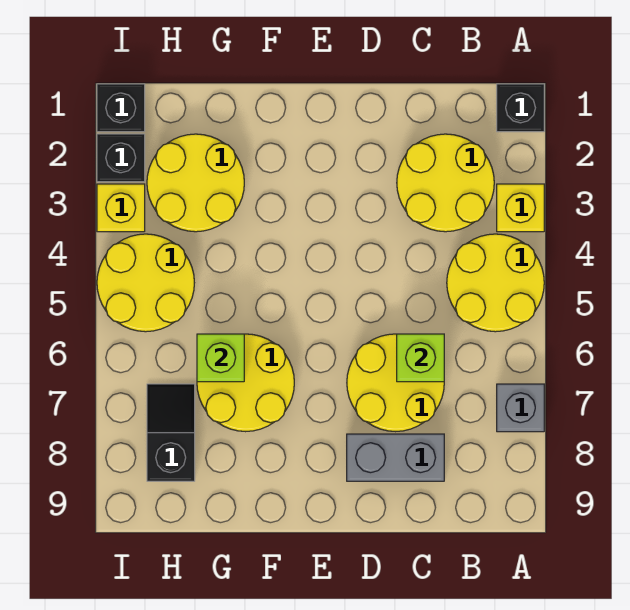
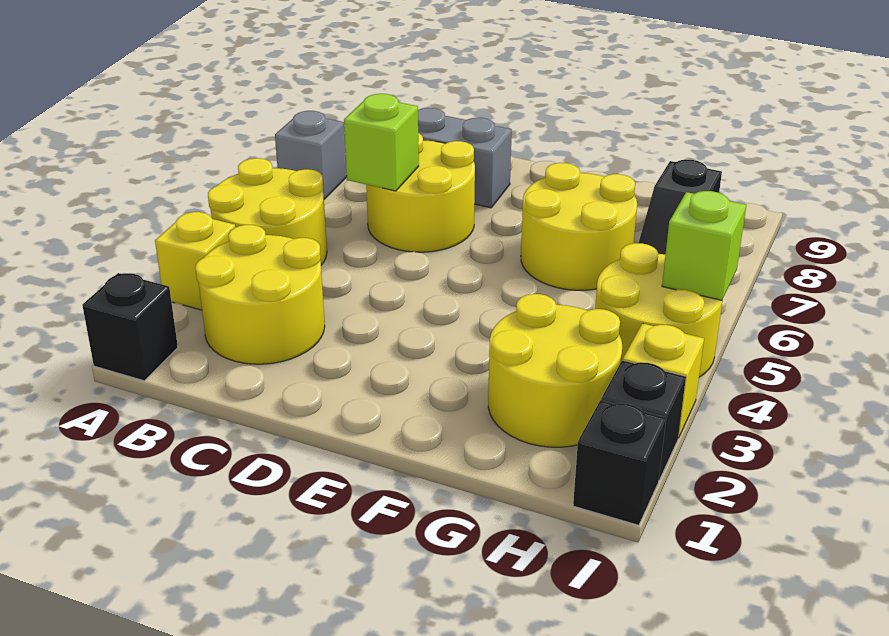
lime brick G6 level 2 -> lime brick I5 level 2

